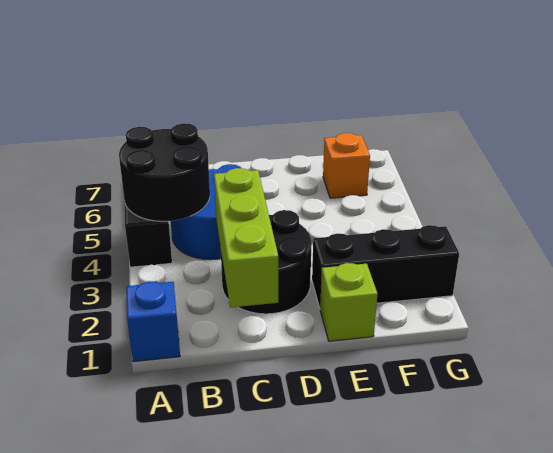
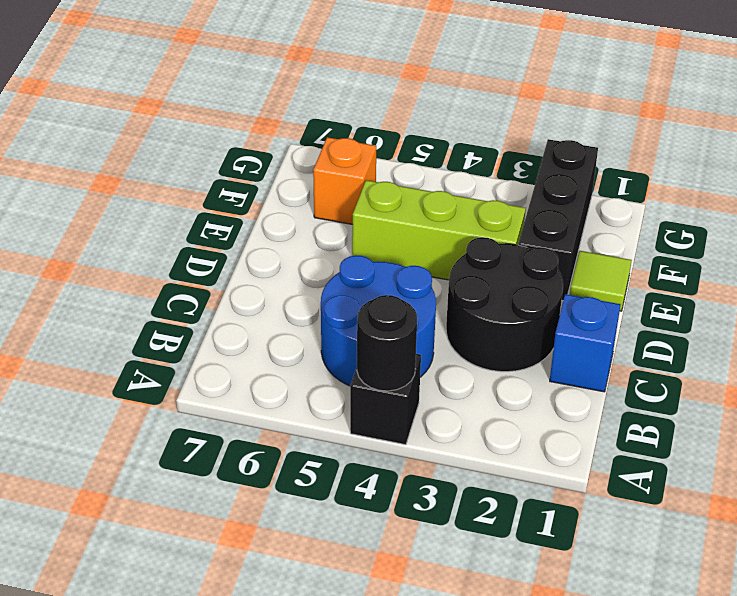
blue brick A1 level 1 -> blue brick C1 level 1
black round brick A4:B5 level 2 -> black round brick A4 level 2
lime brick C1:C3 level 2 -> lime brick E3:E5 level 1
lime brick E1 level 1 -> lime tile E1 level 1

